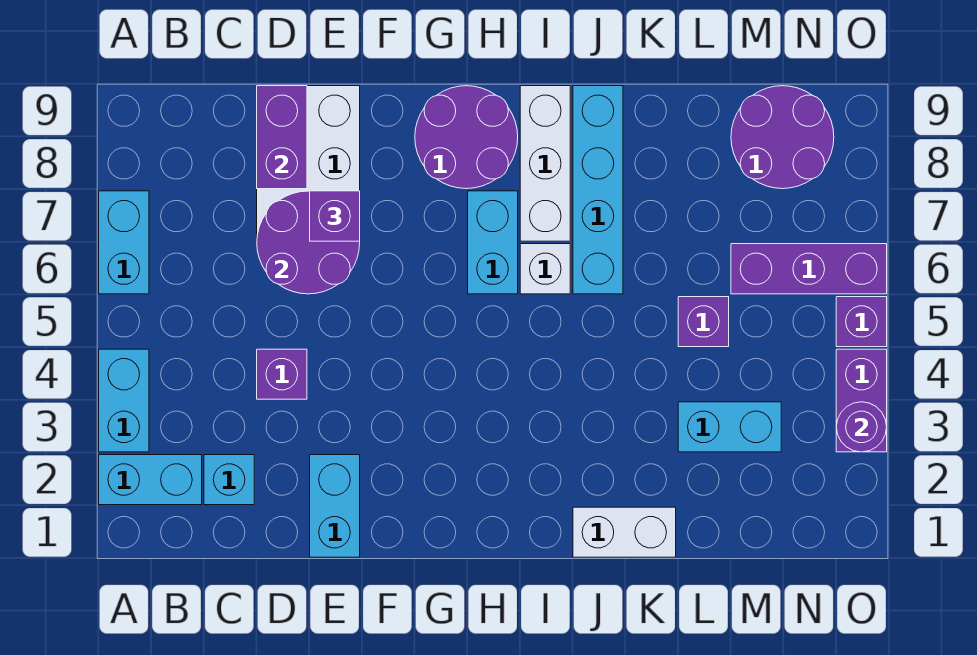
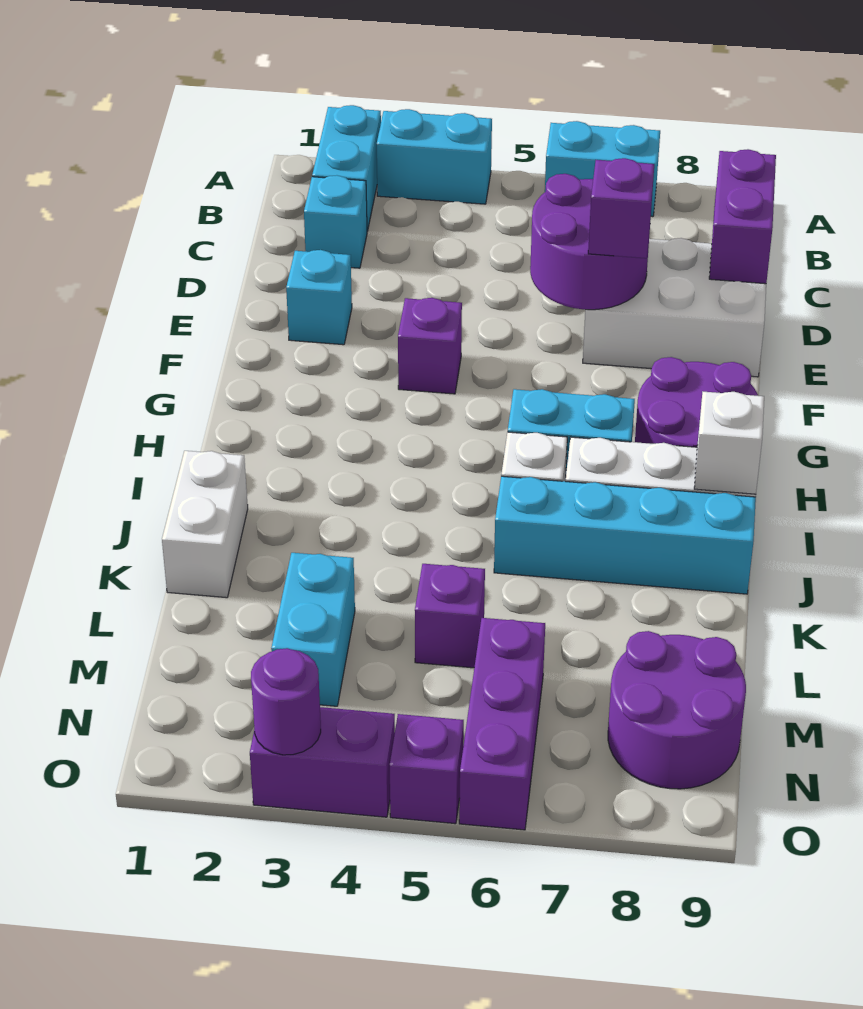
purple brick D4 level 1 -> purple brick F4 level 1
purple brick D8:D9 level 2 -> purple brick C9:D9 level 2
cyan brick E1:E2 level 1 -> cyan brick E2 level 1
none -> white brick I9 level 2

